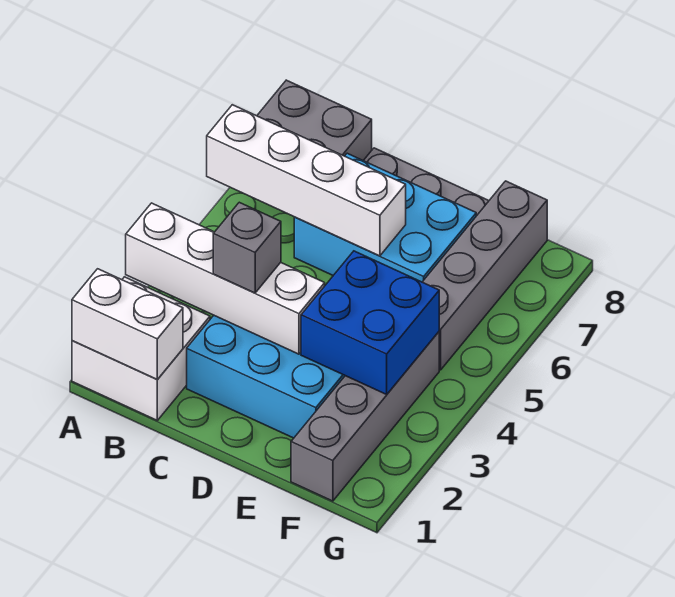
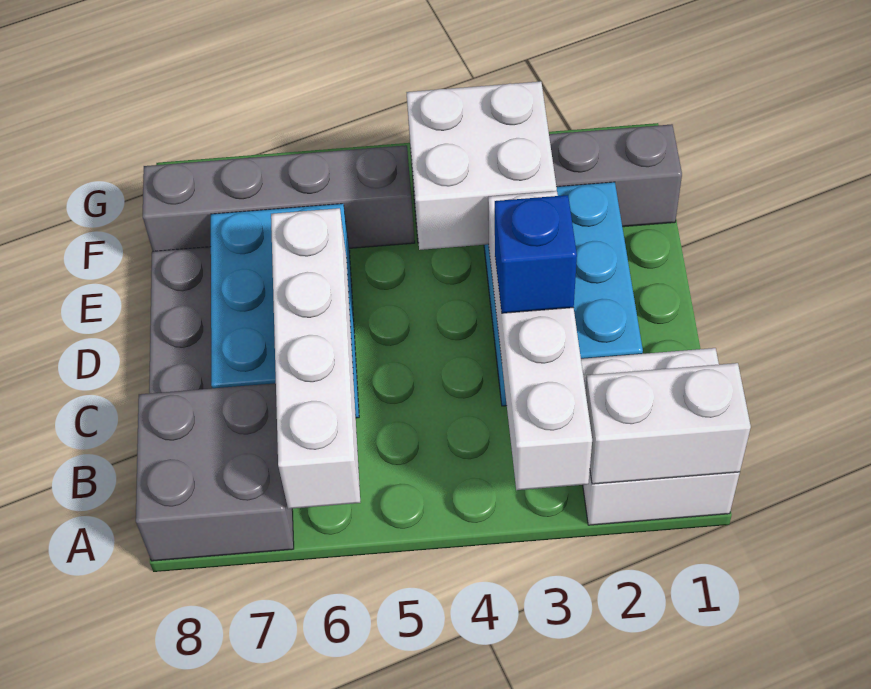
white brick A1:B1 level 2 -> white brick A1:A2 level 2
grey brick C3 level 3 -> blue brick C3 level 3
blue brick E3:F4 level 2 -> white brick E3:F4 level 2

